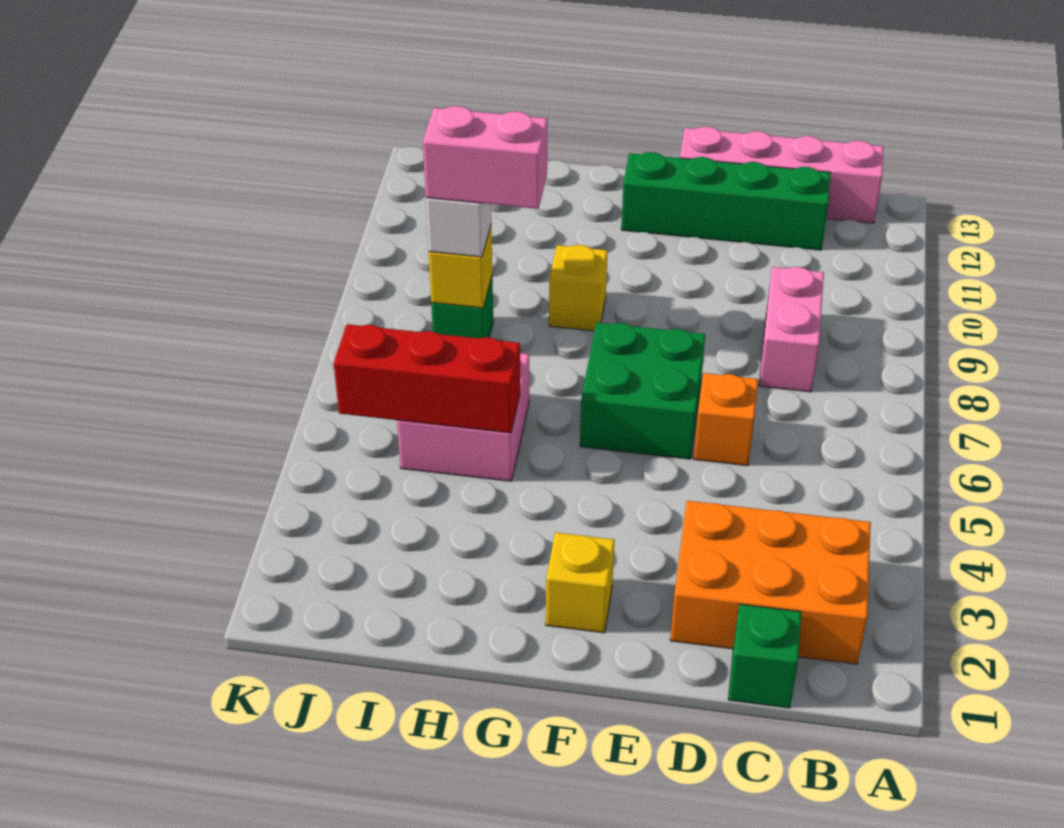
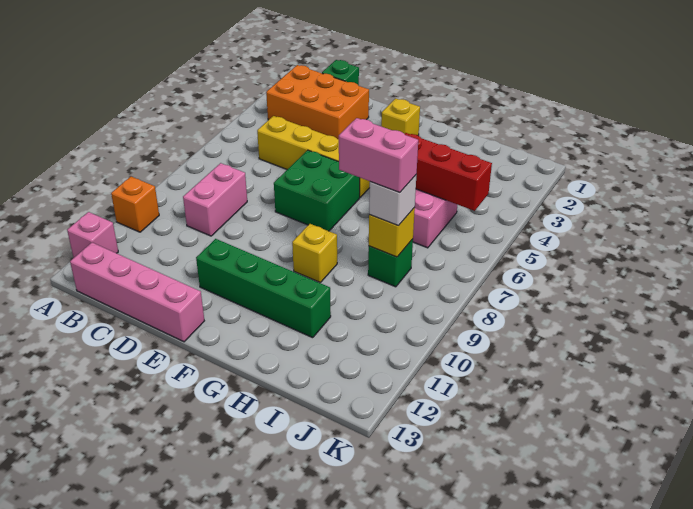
none -> pink brick A12 level 1
none -> yellow brick C5:F5 level 1
green brick C12:F12 level 1 -> green brick E11:H11 level 1
orange brick D6 level 1 -> orange brick A10 level 1

